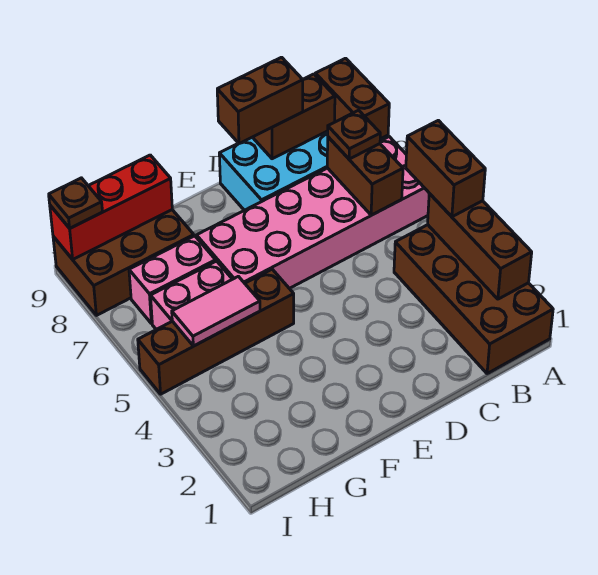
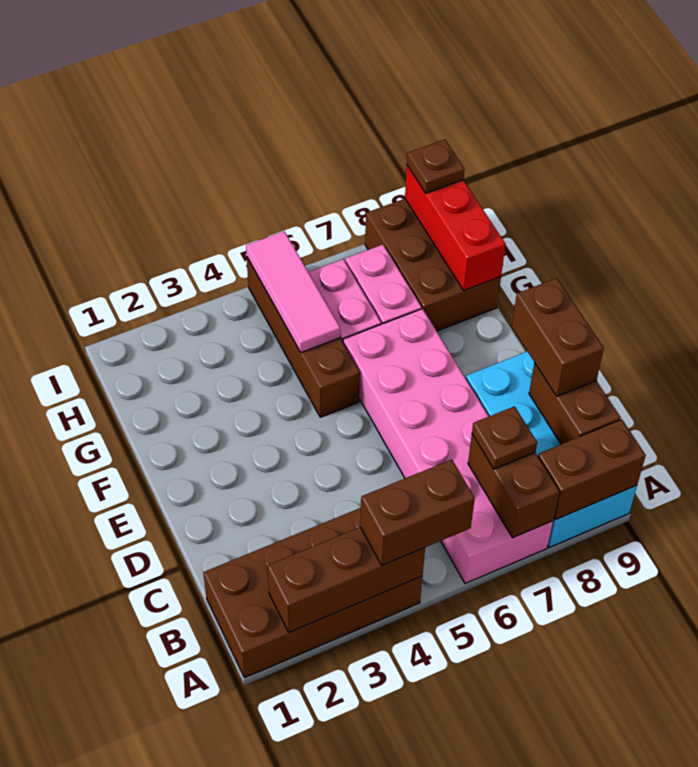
brown brick B6:B7 level 2 -> brown brick A7:B7 level 2
pink tile G5:H5 level 2 -> pink tile G5:I5 level 2

